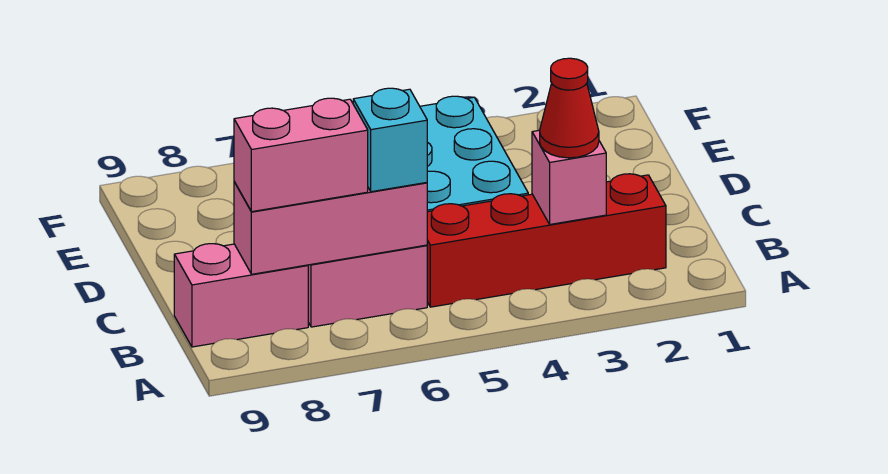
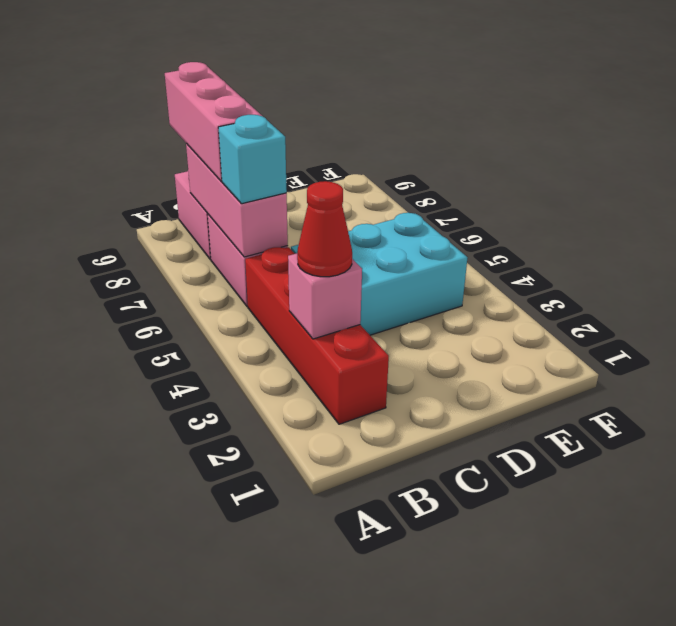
pink brick B7:B8 level 3 -> pink brick B7:B9 level 3

